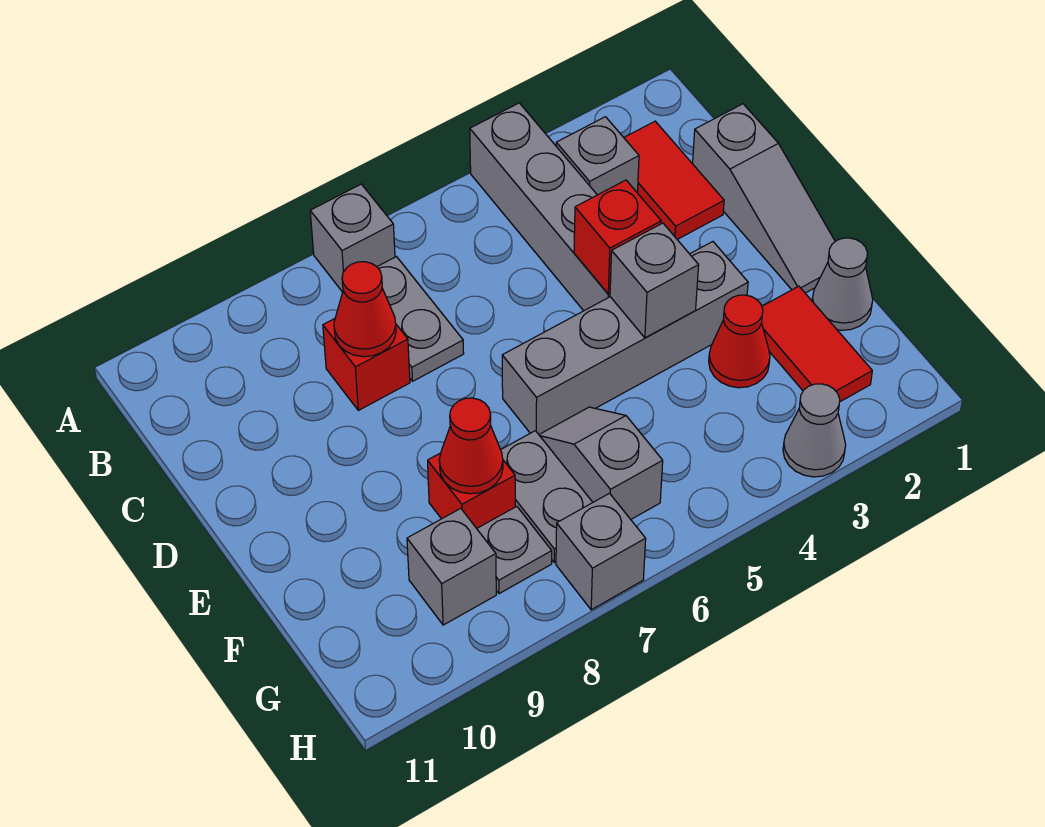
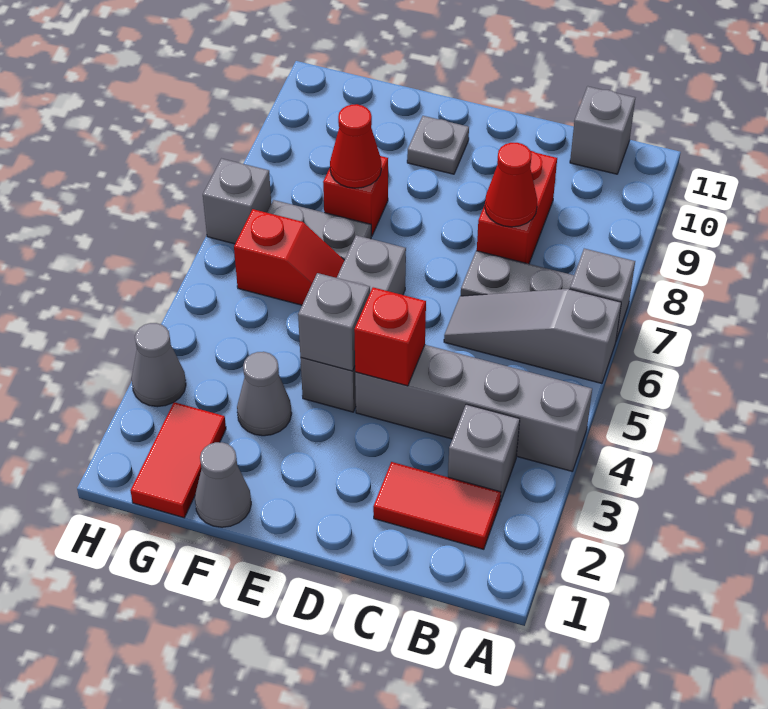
grey slope C1:E1 level 1 top C -> grey slope A6:C6 level 1 top A
red brick C8 level 1 -> red brick C8:C9 level 1
grey brick E3:E6 level 1 -> grey brick E4:E6 level 1
red tile F2:G2 level 1 -> red tile G1:G2 level 1
red cone F3 level 1 -> grey cone F3 level 1
grey slope F6:G6 level 1 top G -> red slope F6:G6 level 1 top G
grey plate G8 level 1 -> grey plate E10 level 1
grey brick G9 level 1 -> grey brick B11 level 1

